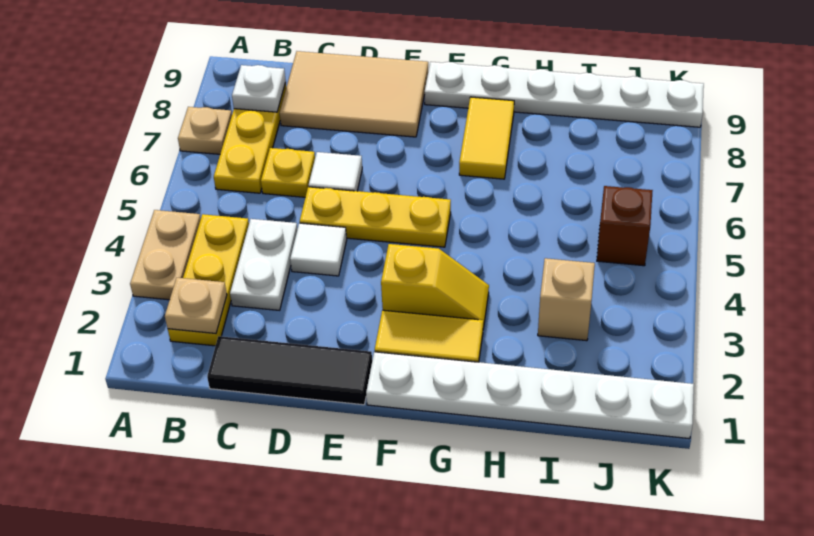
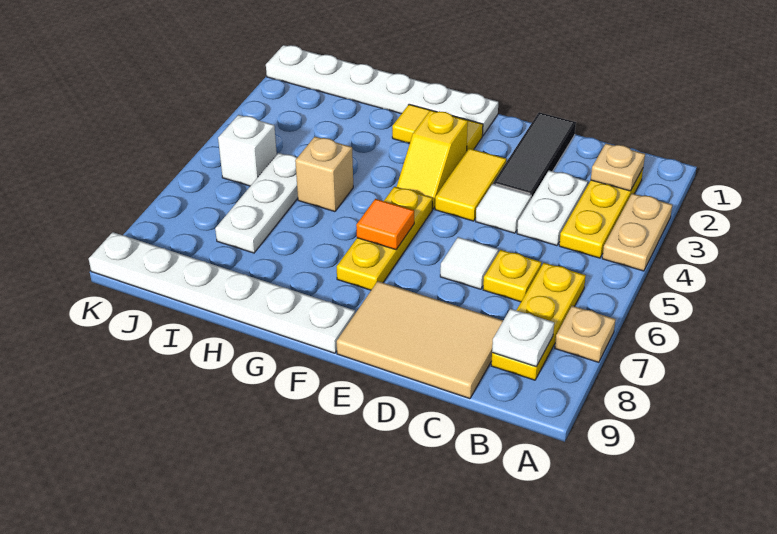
black tile C1:E1 level 1 -> black tile D1:D3 level 1
yellow plate D5:F5 level 1 -> yellow plate F5:F7 level 1
yellow slope F3:G3 level 1 top F -> yellow slope F3:F4 level 1 top 3
none -> orange tile F6 level 2
yellow tile G7:G8 level 1 -> yellow tile E3:E4 level 1
tan brick I3 level 1 -> tan brick H5 level 1
none -> white plate I5:I7 level 1
brown brick J5 level 1 -> white brick J5 level 1

